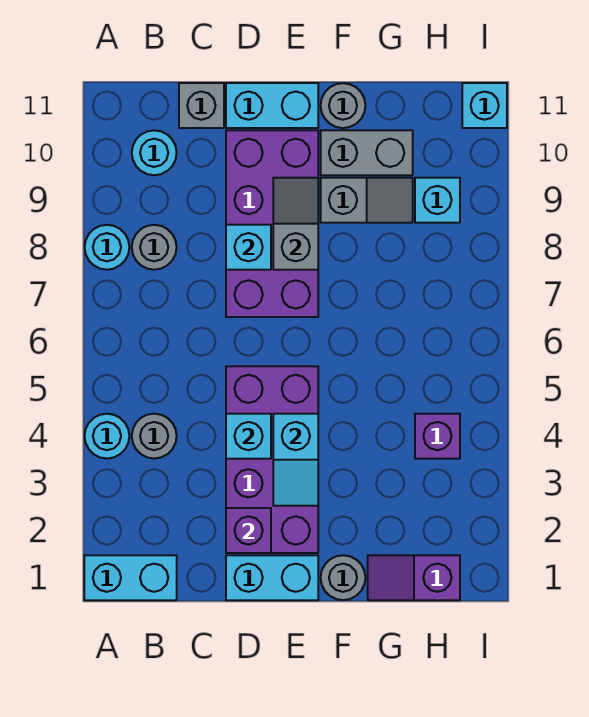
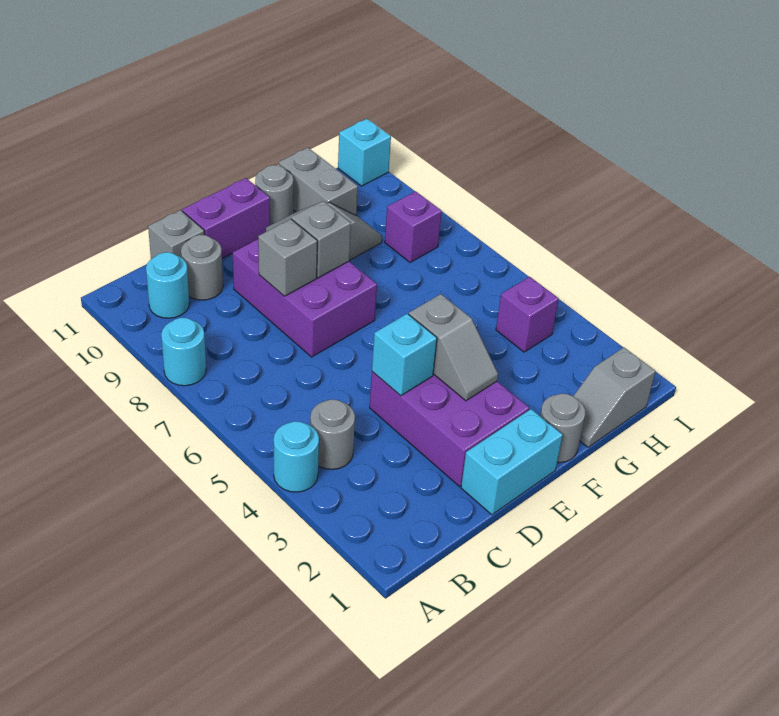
cyan brick A1:B1 level 1 -> none
grey round brick B8 level 1 -> grey round brick C10 level 1
purple brick D2:E5 level 1 -> purple brick D2:E4 level 1
purple brick D2 level 2 -> purple brick H8 level 1
purple brick D7:E10 level 1 -> purple brick D7:E9 level 1
cyan brick D8 level 2 -> grey brick D8 level 2
cyan brick D11:E11 level 1 -> purple brick D11:E11 level 1
cyan slope E3:E4 level 2 top 4 -> grey slope E3:E4 level 2 top 4
grey brick F10:G10 level 1 -> grey brick G10:G11 level 1
purple slope G1:H1 level 1 top H -> grey slope G1:H1 level 1 top H
cyan brick H9 level 1 -> none

